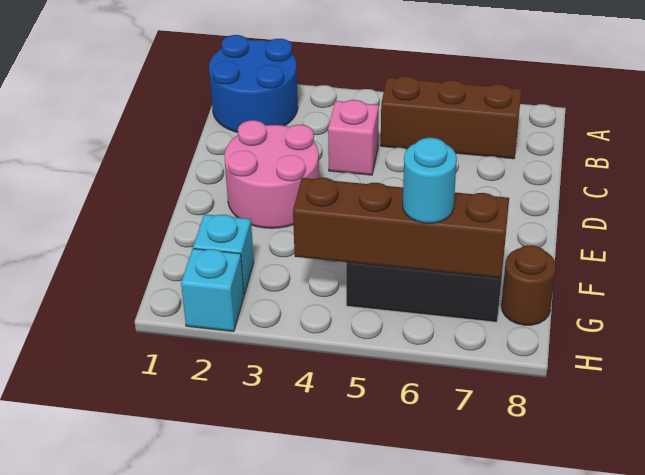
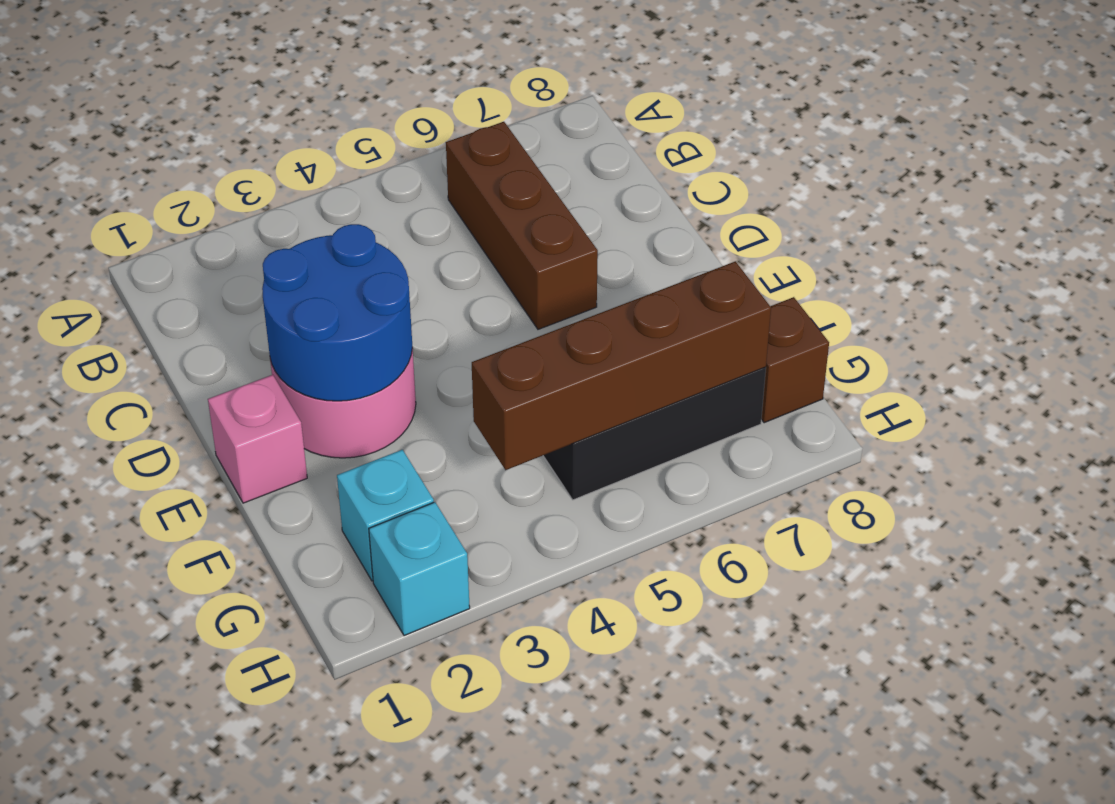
blue round brick A1:B2 level 1 -> blue round brick D2:E3 level 2
brown brick B5:B7 level 1 -> brown brick B6:D6 level 1
pink brick C4 level 1 -> pink brick E1 level 1
cyan round brick G6 level 3 -> none
brown round brick G8 level 1 -> brown brick G8 level 1

